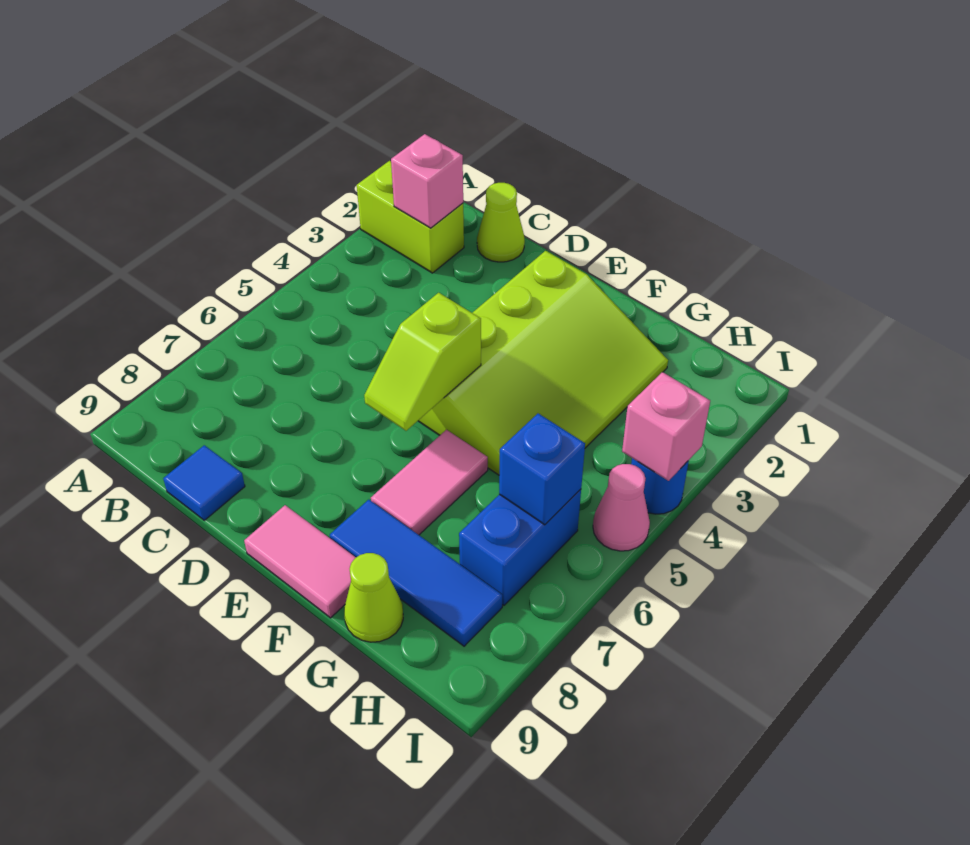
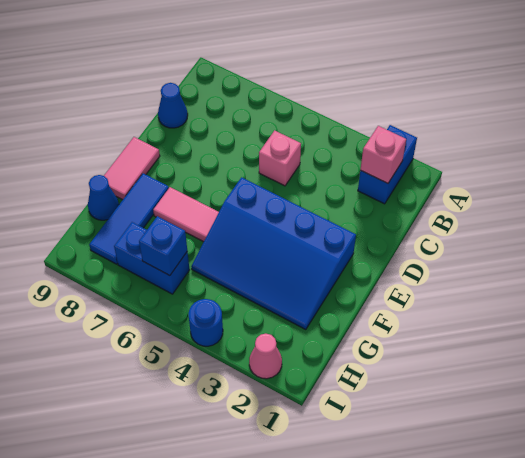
lime brick A2:B2 level 1 -> blue brick A2:B2 level 1
lime cone C1 level 1 -> none
blue tile C9 level 1 -> blue cone C9 level 1
lime slope E2:G5 level 1 top E -> blue slope E2:G5 level 1 top E
lime slope E5:E6 level 2 top 5 -> none
lime cone G9 level 1 -> blue cone G9 level 1
pink brick I4 level 2 -> pink brick C5 level 1
pink cone I5 level 1 -> pink cone I2 level 1

